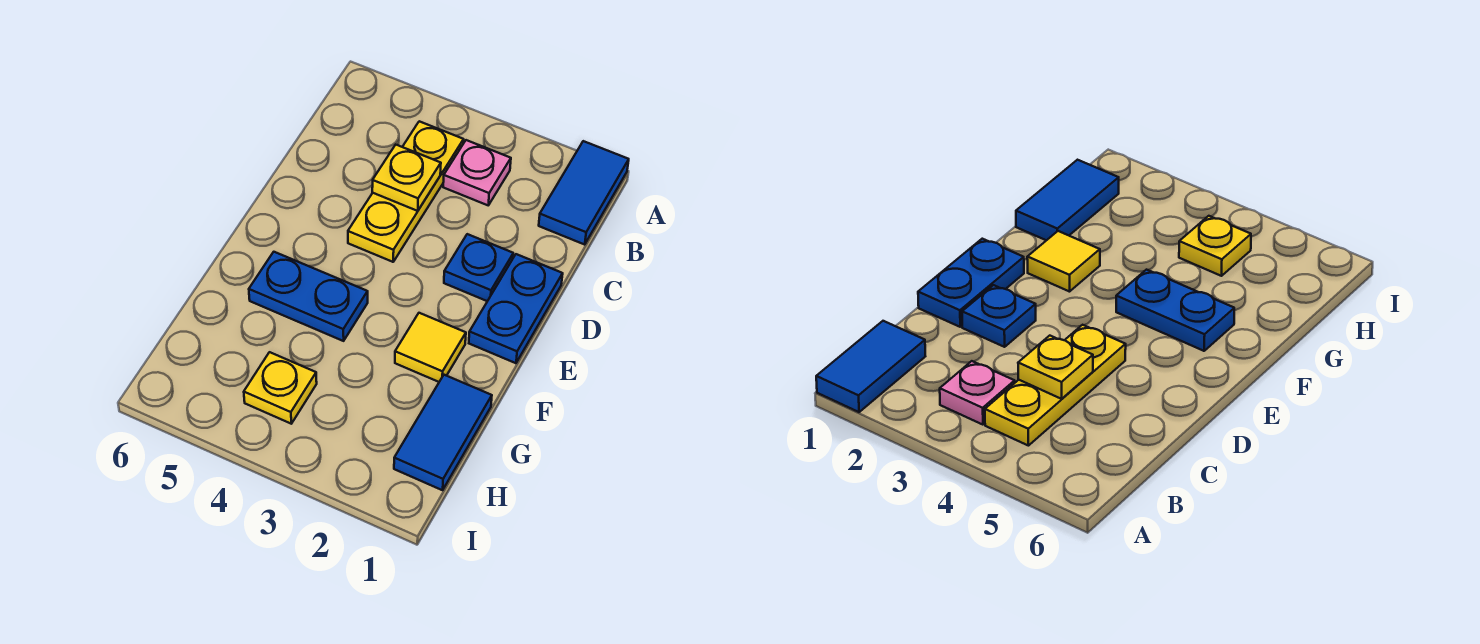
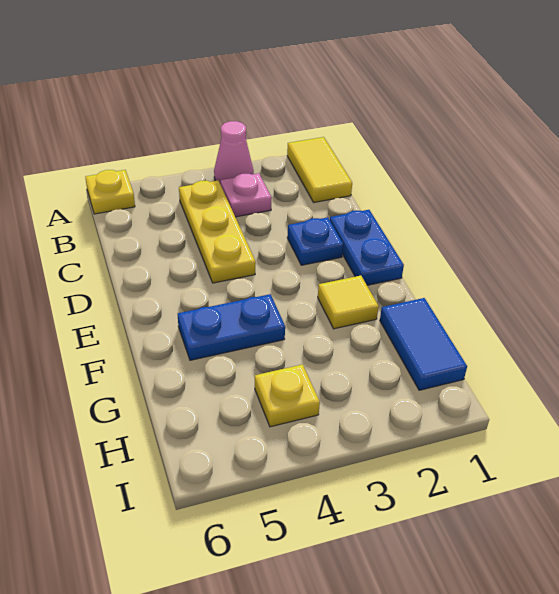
blue tile A1:B1 level 1 -> yellow tile A1:B1 level 1
none -> pink cone A3 level 1
yellow plate C4 level 2 -> yellow plate A6 level 1

